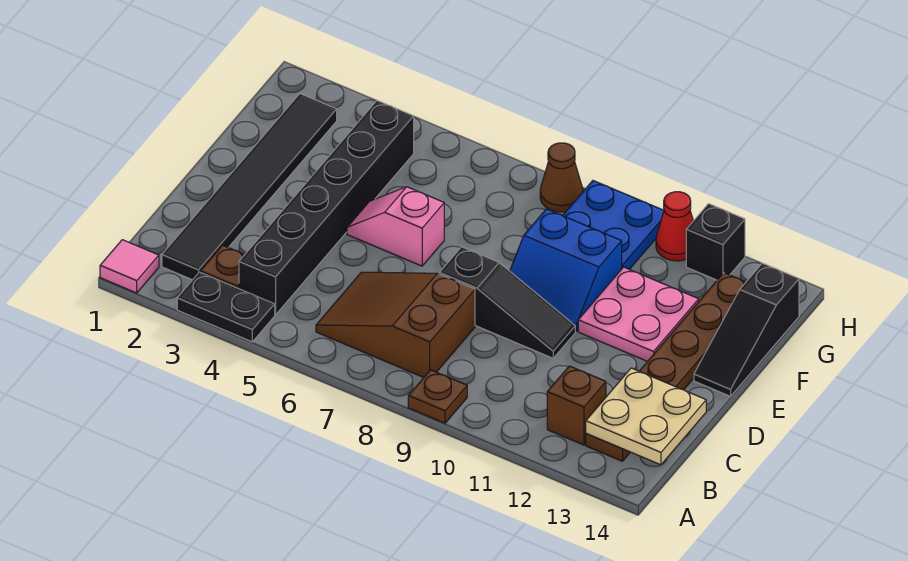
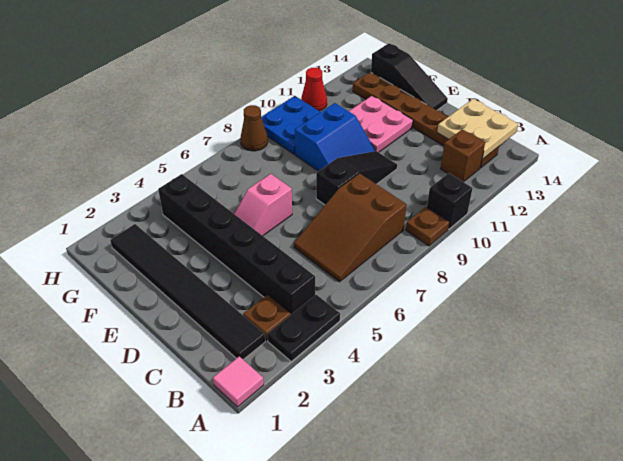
black brick H12 level 1 -> black brick A10 level 1

